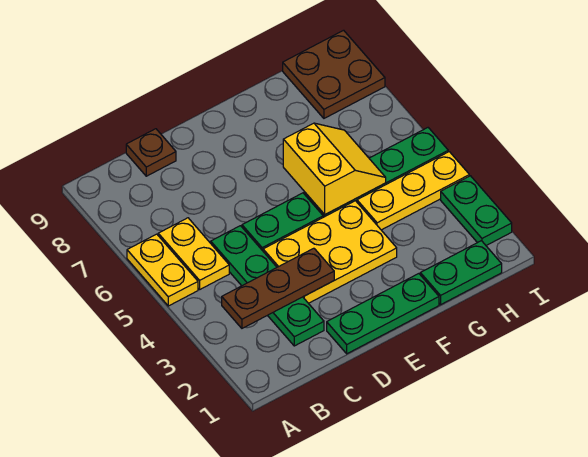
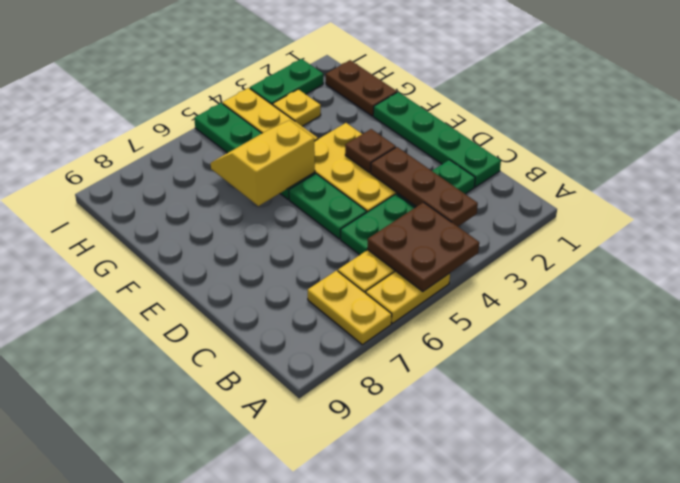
none -> yellow plate A7:B7 level 1
brown plate C9 level 1 -> brown plate E3 level 2
green plate D1:F1 level 1 -> green plate C1:F1 level 1
green plate G1:H1 level 1 -> brown plate G1:H1 level 1
none -> yellow plate H3 level 1
brown plate H8:I9 level 1 -> brown plate A4:B5 level 2

